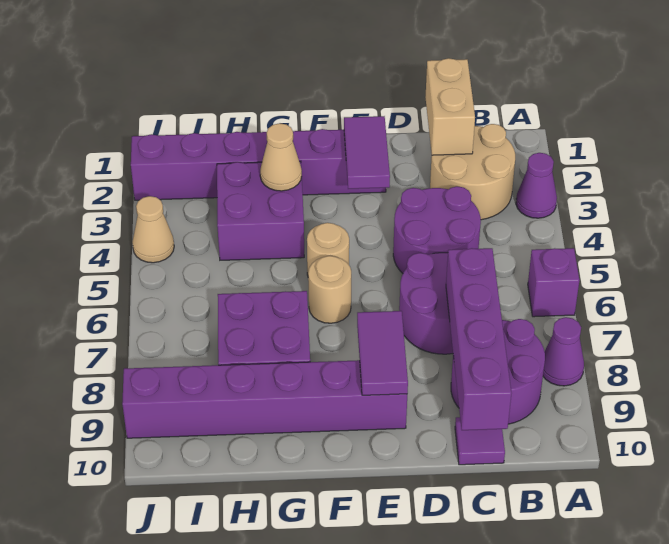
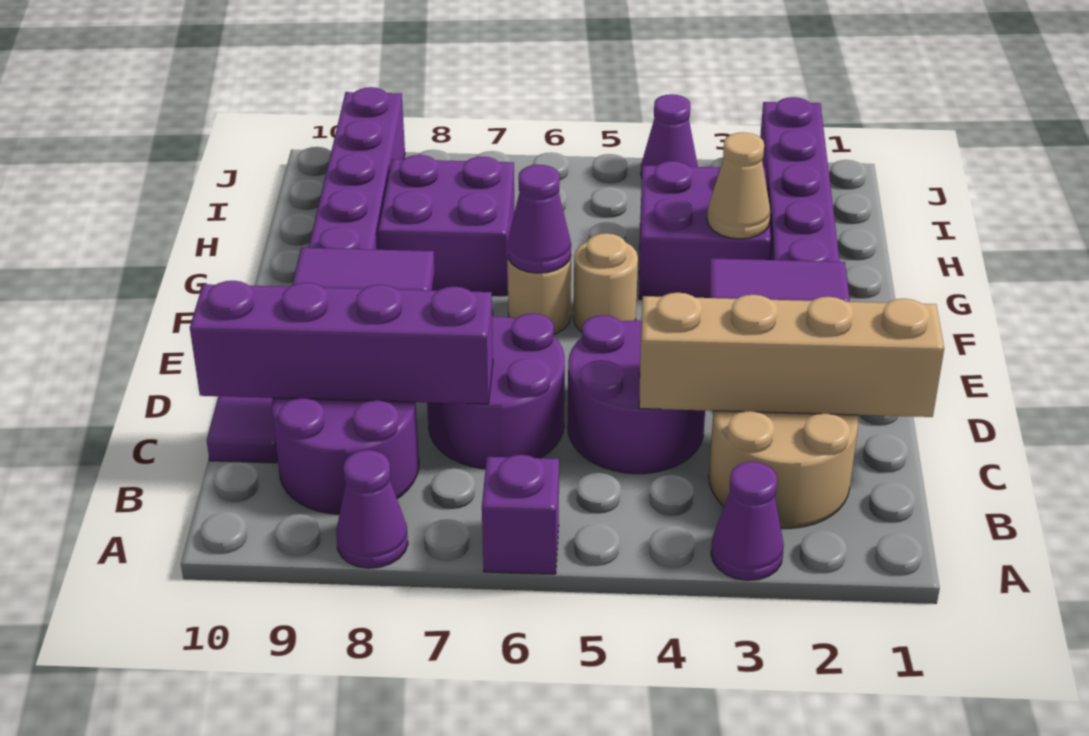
tan brick C1:C2 level 2 -> tan brick C1:C4 level 2
none -> purple cone F6 level 2
tan cone J4 level 1 -> purple cone J4 level 1

